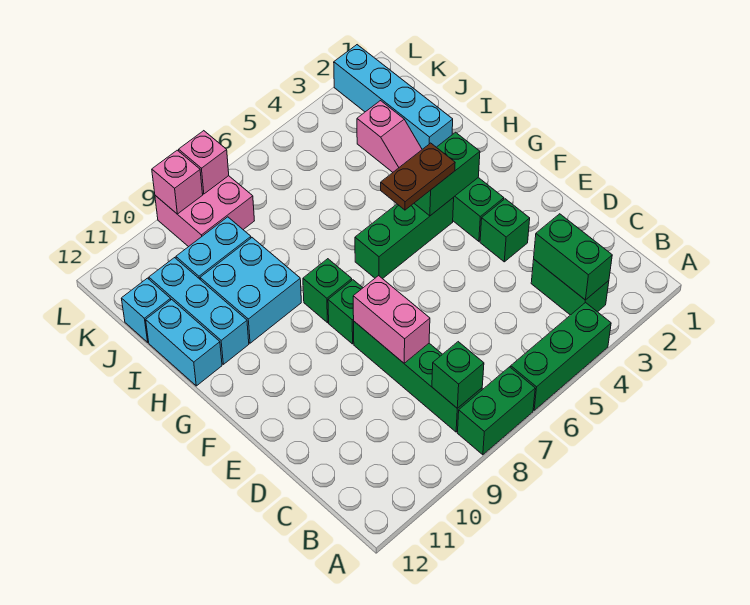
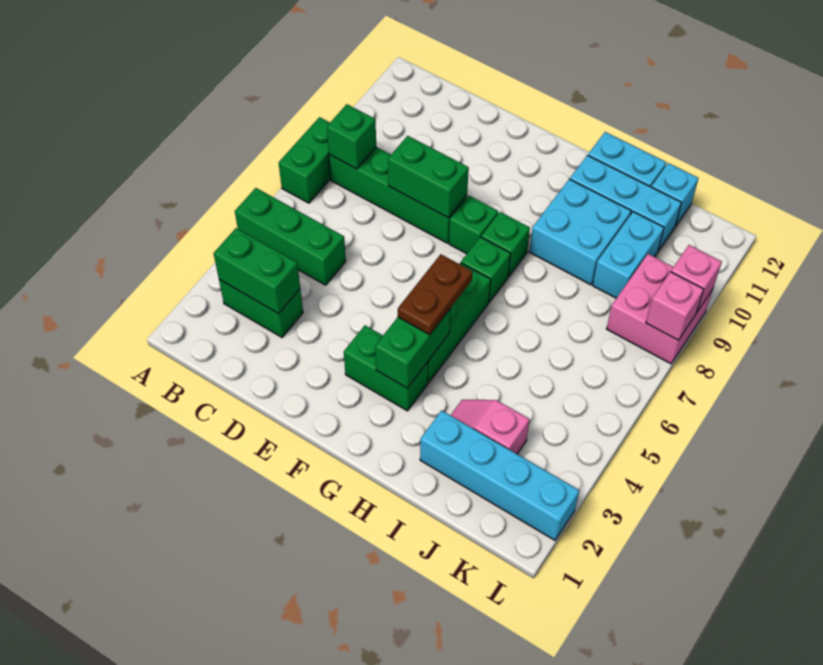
green brick A4:A6 level 1 -> green brick A5:C5 level 1
pink brick D8:E8 level 2 -> green brick D8:E8 level 2
green brick E3 level 1 -> green brick G7 level 1

